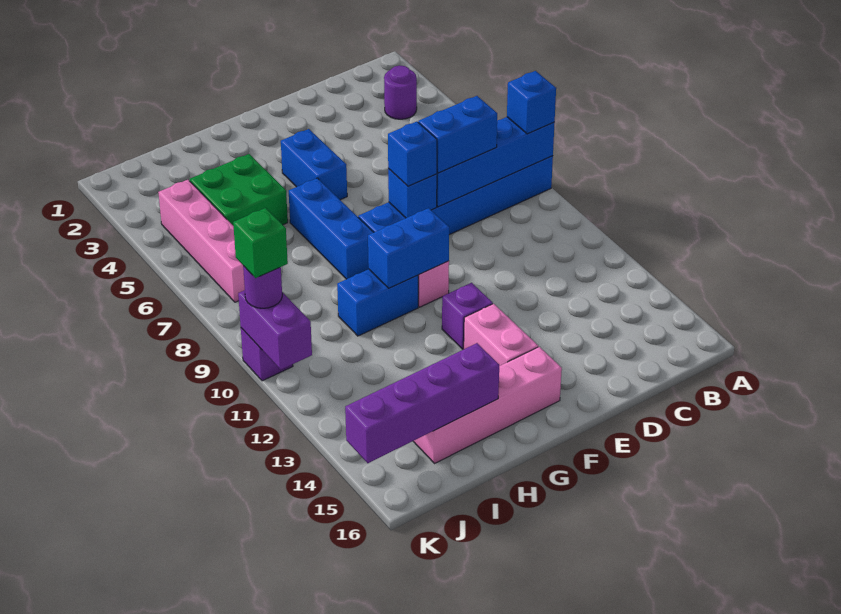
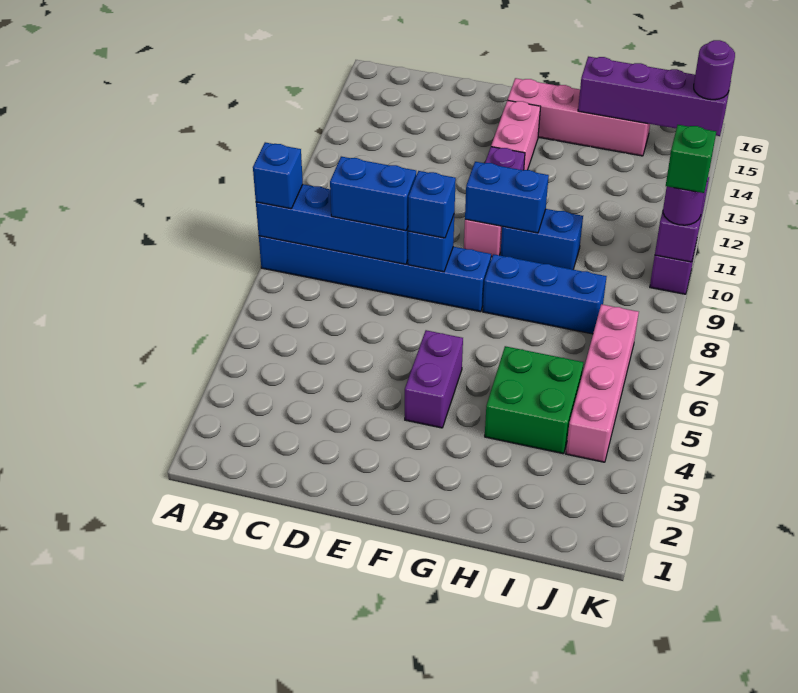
purple round brick B3 level 1 -> purple round brick K15 level 3
blue brick F4:F5 level 1 -> purple brick F4:F5 level 1
blue brick G6:G8 level 1 -> blue brick G8:I8 level 1

